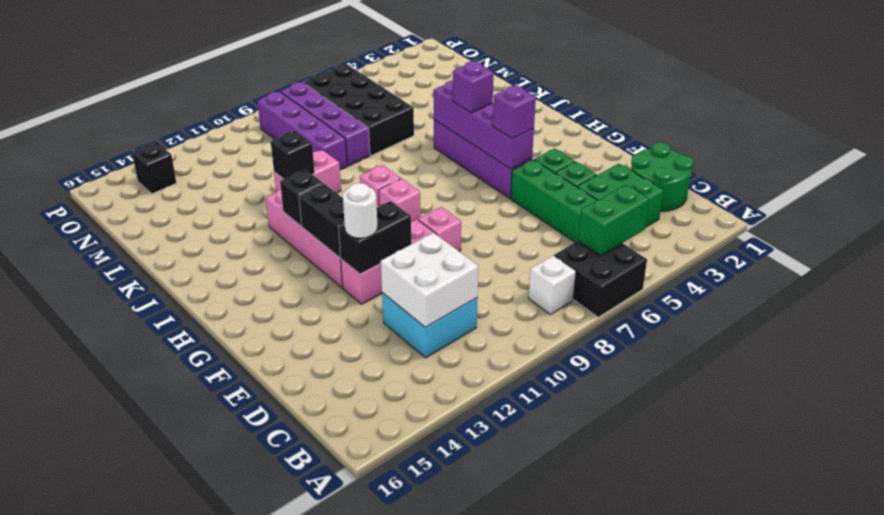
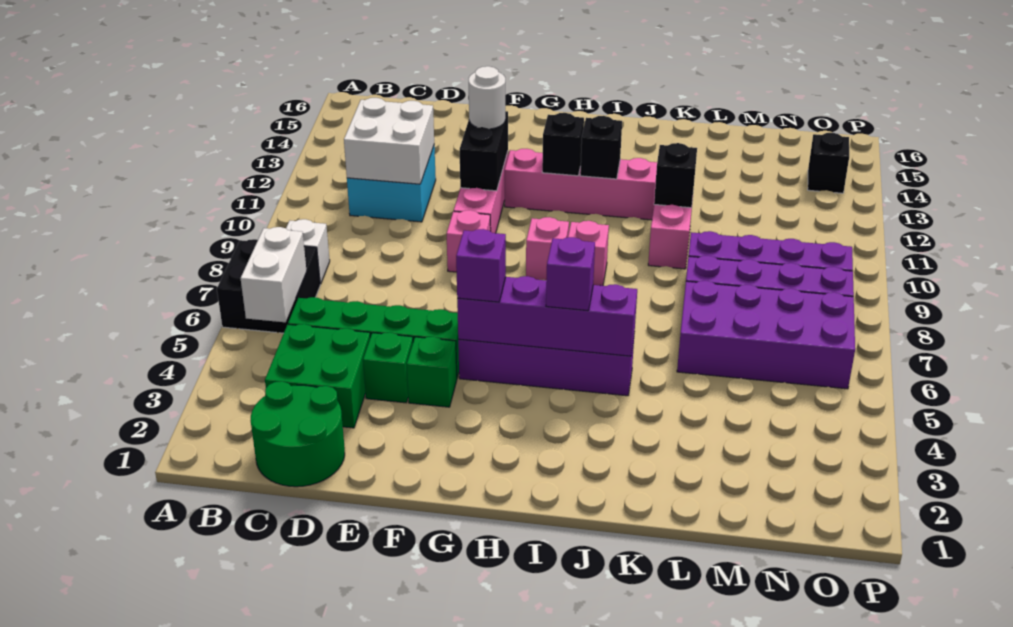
green brick B5:B6 level 2 -> white brick B5:B6 level 2
black brick G12:H12 level 2 -> black brick H12 level 2
black brick L6:O7 level 1 -> purple brick L6:O7 level 1

